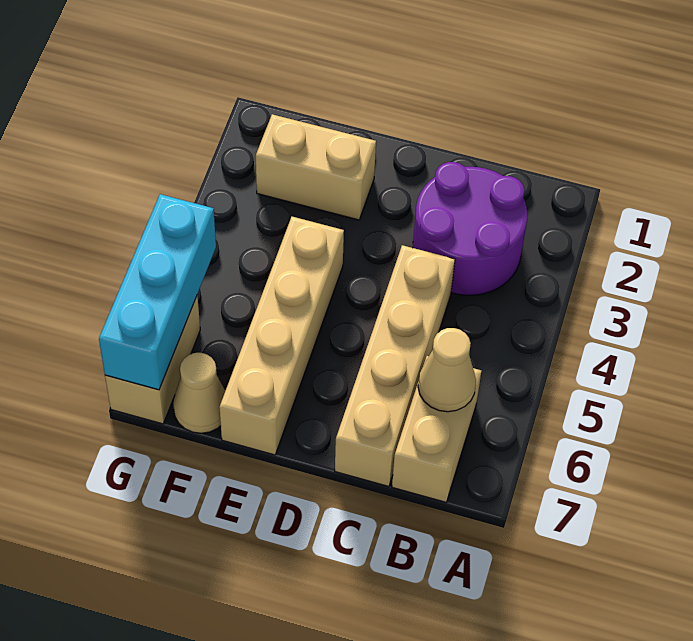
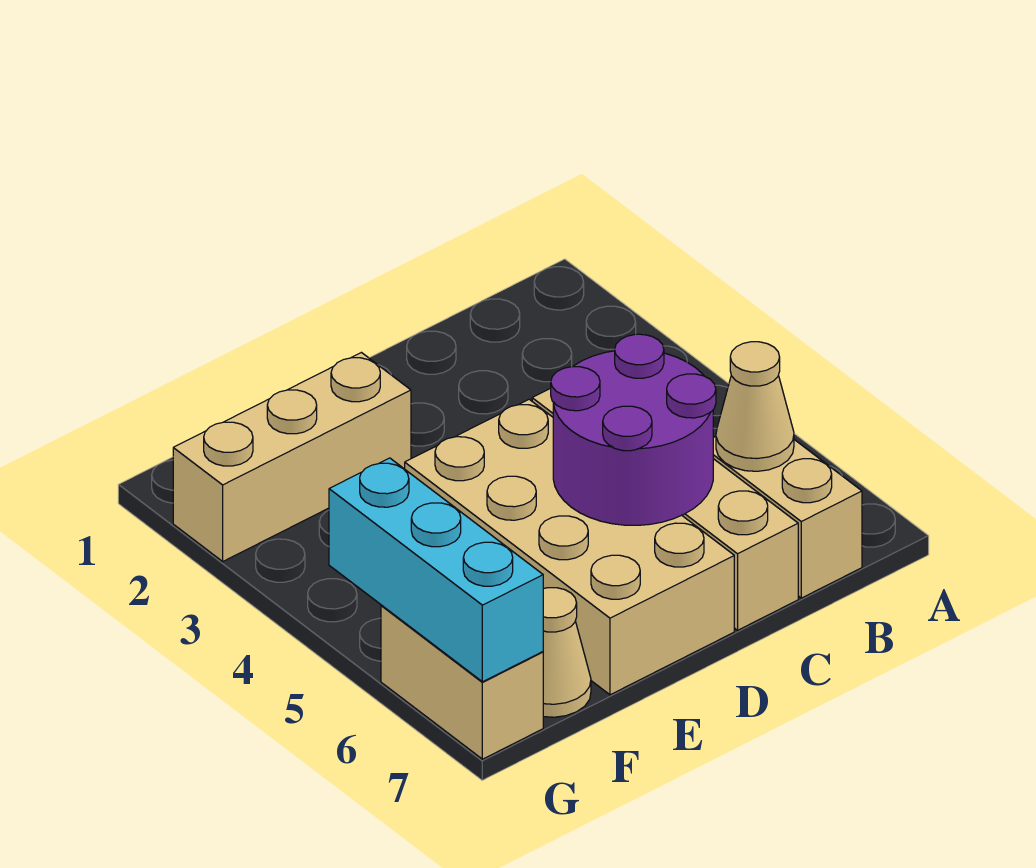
purple round brick B2:C3 level 1 -> purple round brick C5:D6 level 2
tan brick E2:F2 level 1 -> tan brick E2:G2 level 1
tan brick E4:E7 level 1 -> tan brick D4:E7 level 1

